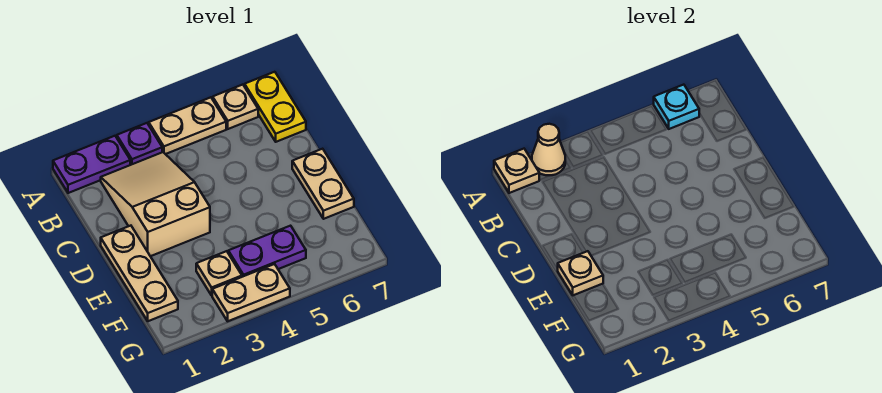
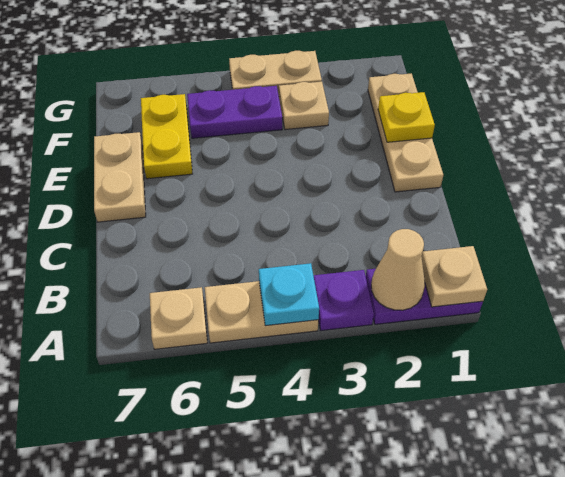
cyan plate A6 level 2 -> cyan plate A4 level 2
yellow plate A7:B7 level 1 -> yellow plate E6:F6 level 1
tan slope B2:D3 level 1 top D -> none
tan plate E1 level 2 -> yellow plate E1 level 2

